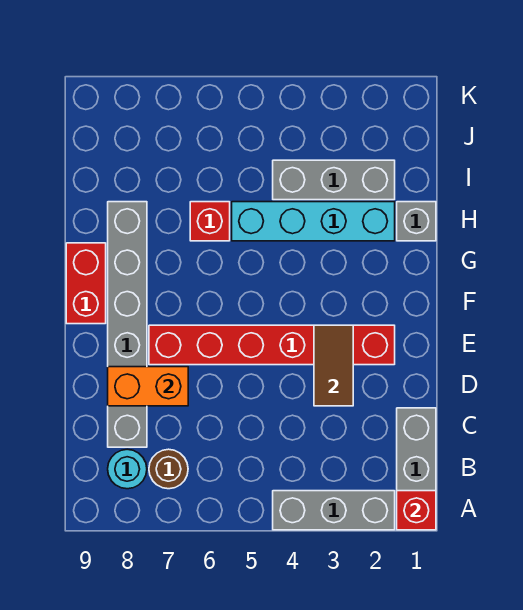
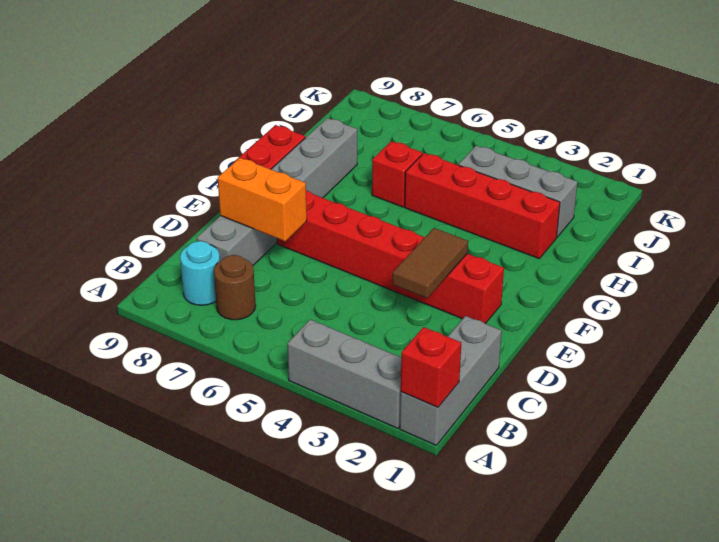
grey brick H1 level 1 -> none
cyan brick H2:H5 level 1 -> red brick H2:H5 level 1

